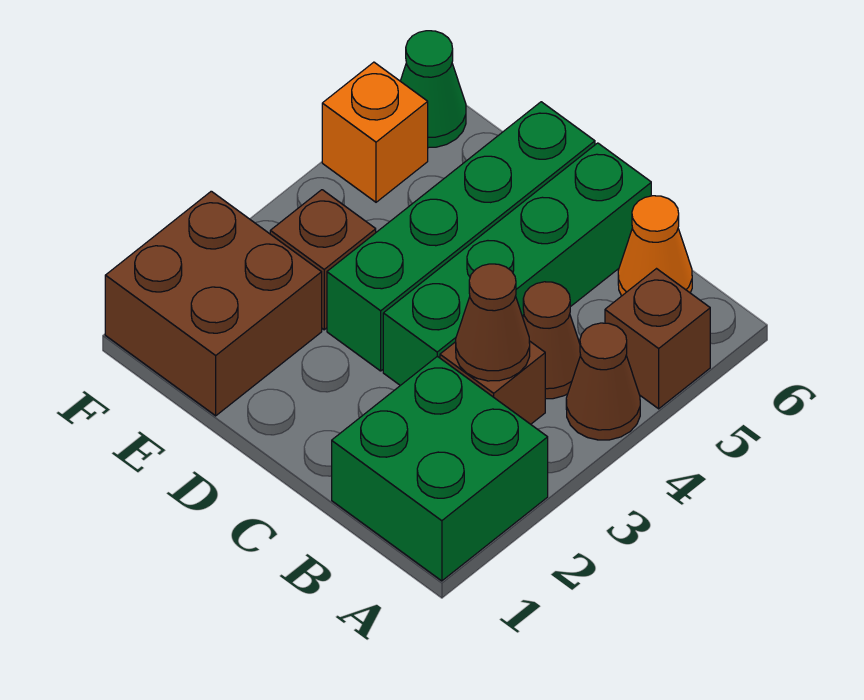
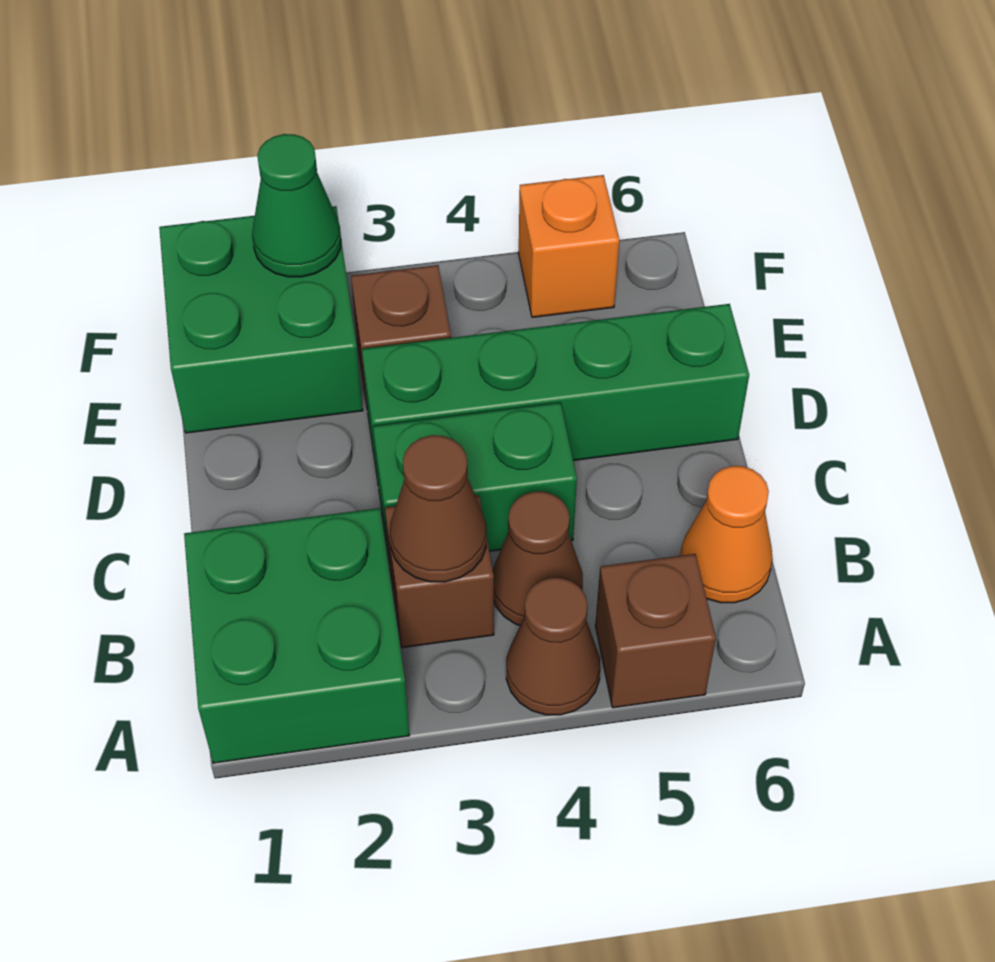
green brick C3:C6 level 1 -> green brick C3:C4 level 1
brown brick E1:F2 level 1 -> green brick E1:F2 level 1
green cone F6 level 1 -> green cone F2 level 2

